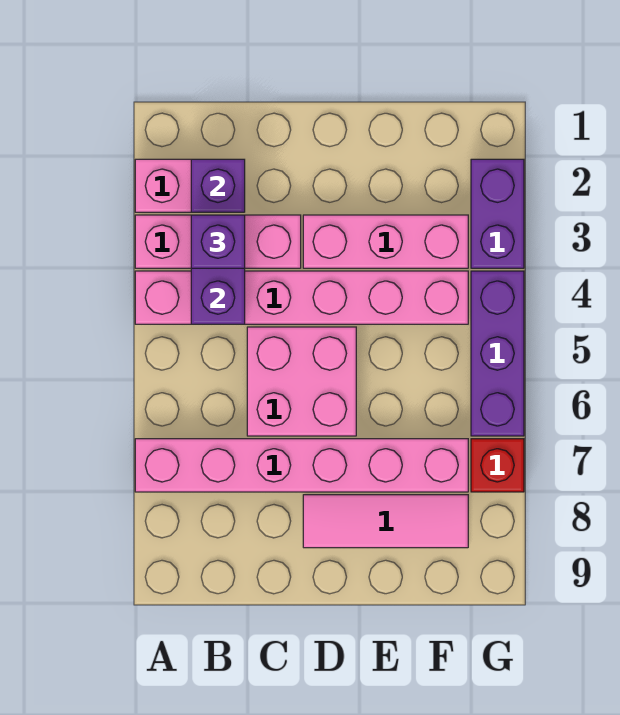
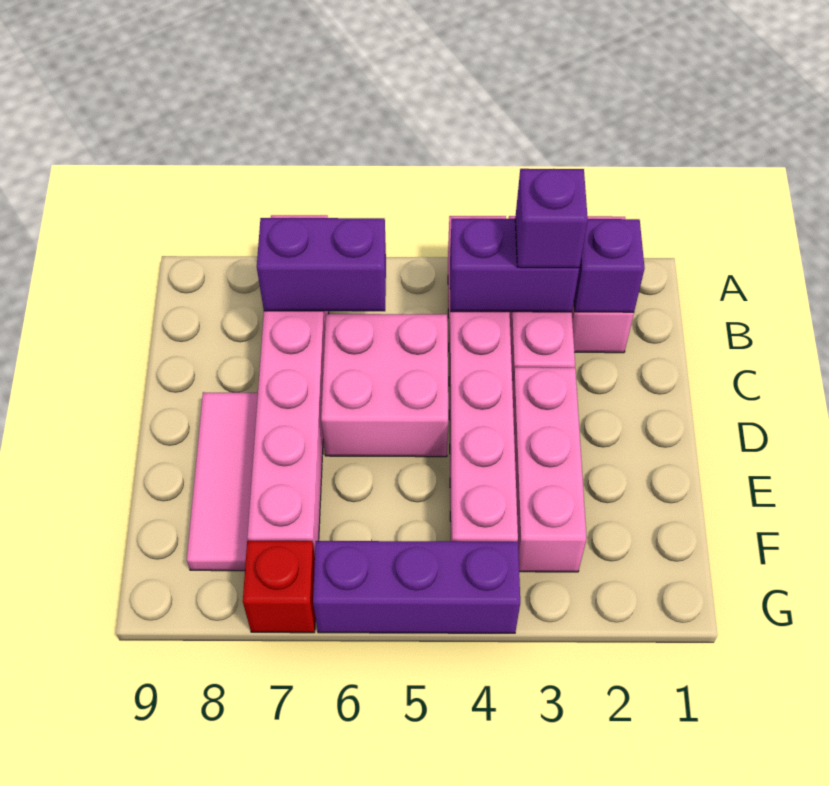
purple brick G2:G3 level 1 -> purple brick B6:B7 level 2

